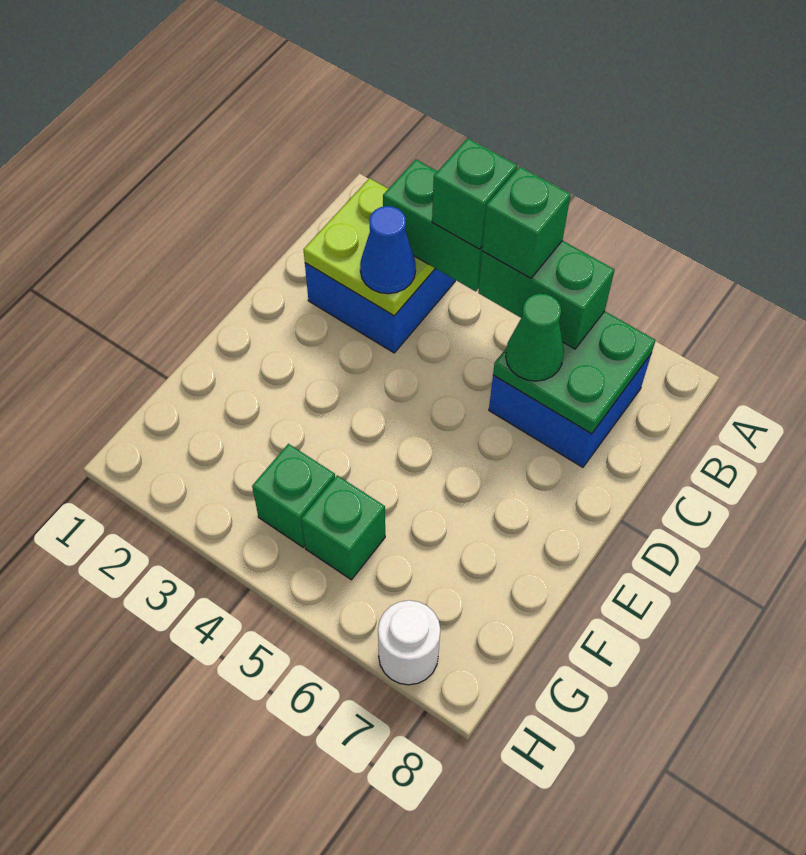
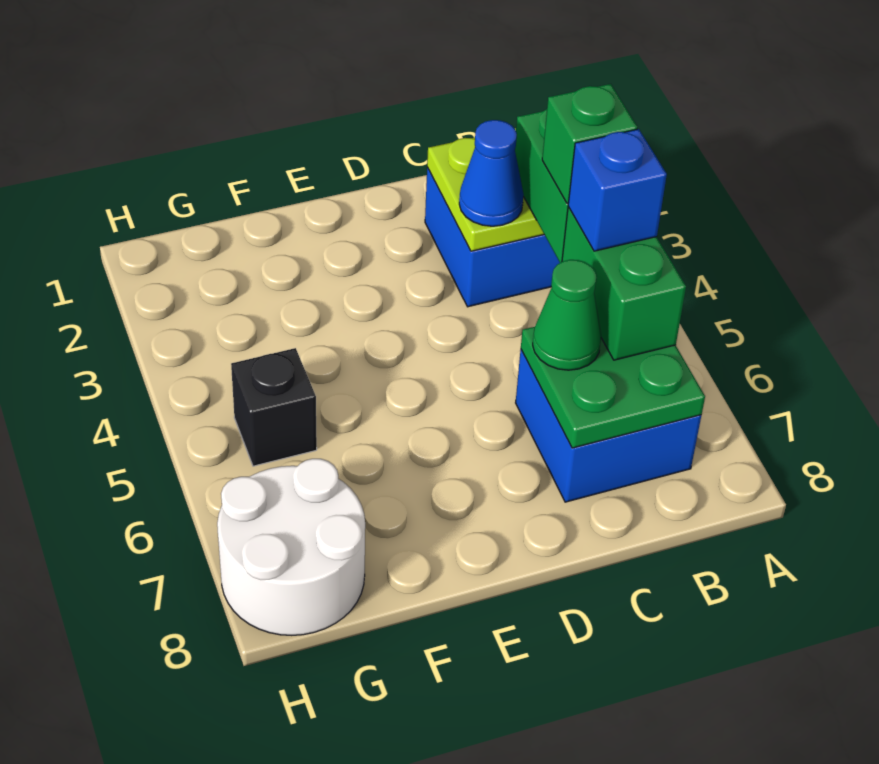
green brick B5 level 4 -> blue brick B5 level 4
green brick G4 level 1 -> none
green brick G5 level 1 -> black brick G5 level 1
white round brick H7 level 1 -> white round brick G7:H8 level 1

